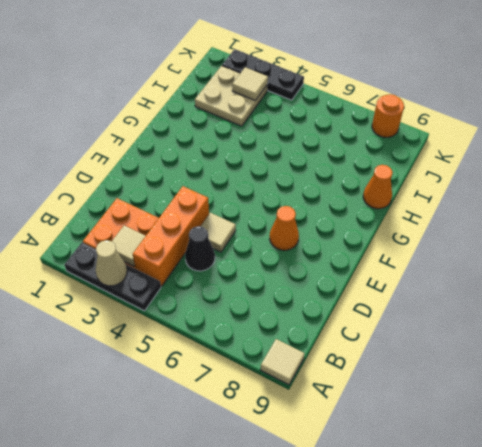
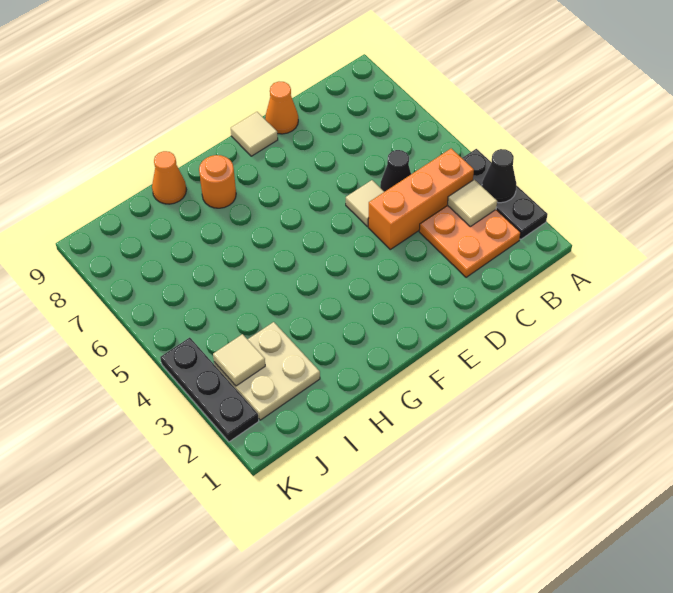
tan cone A3 level 2 -> black cone A3 level 2
tan tile A9 level 1 -> tan tile E9 level 1
orange cone E7 level 1 -> orange cone D9 level 1
orange round brick K8 level 1 -> orange round brick G8 level 1

